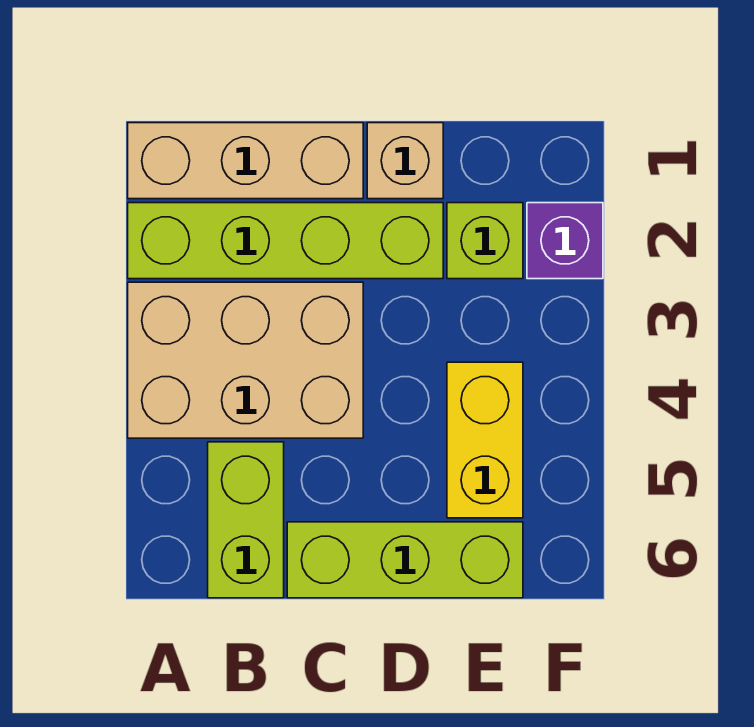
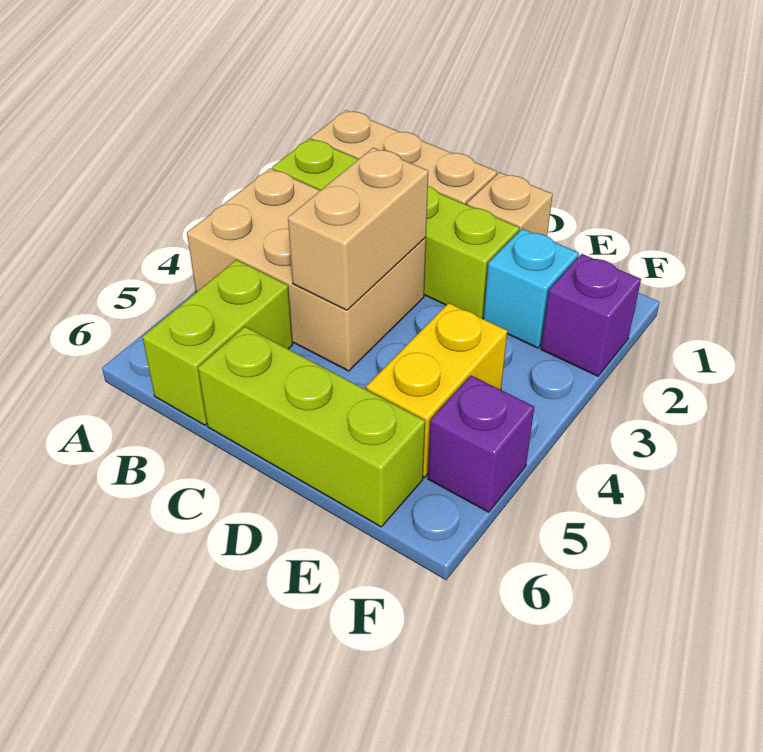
none -> tan brick C3:C4 level 2
lime brick E2 level 1 -> cyan brick E2 level 1
none -> purple brick F5 level 1

